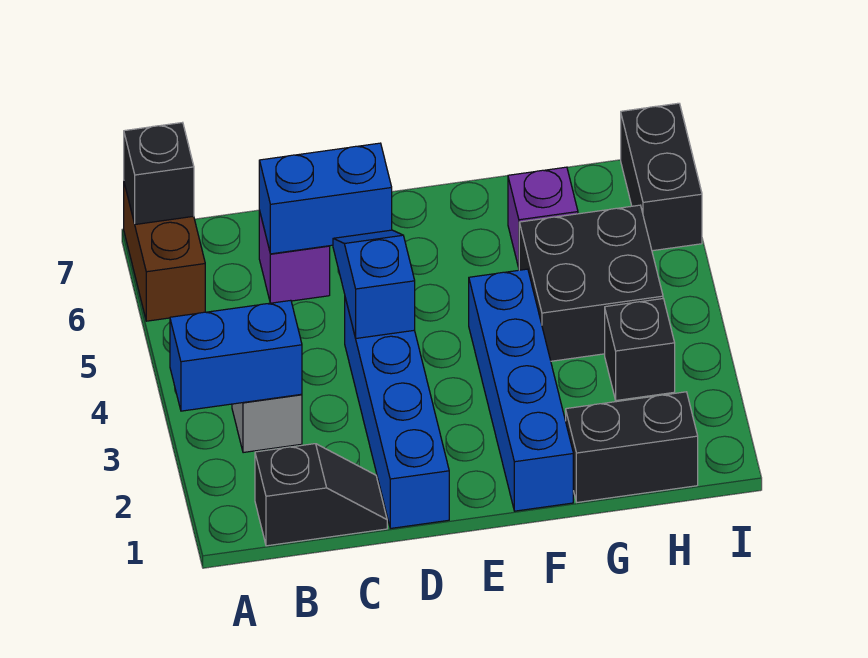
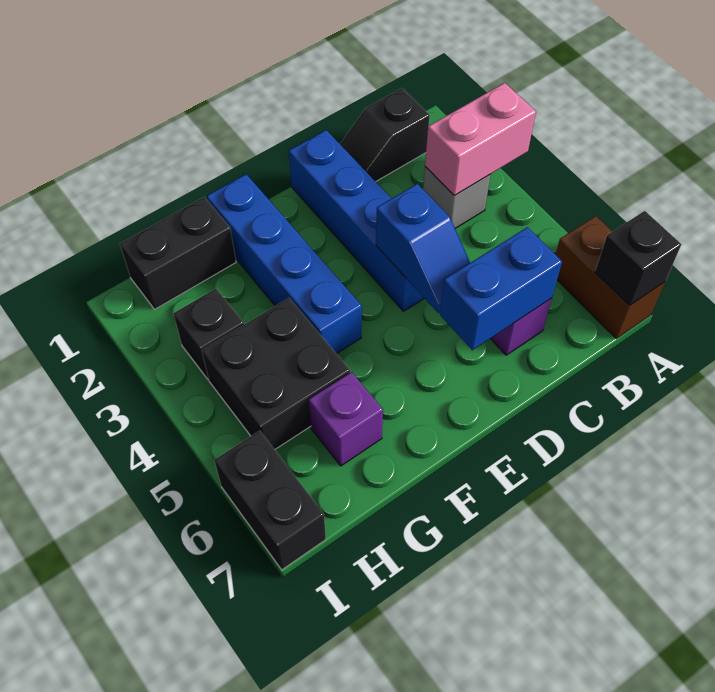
blue brick A3:B3 level 2 -> pink brick A3:B3 level 2

